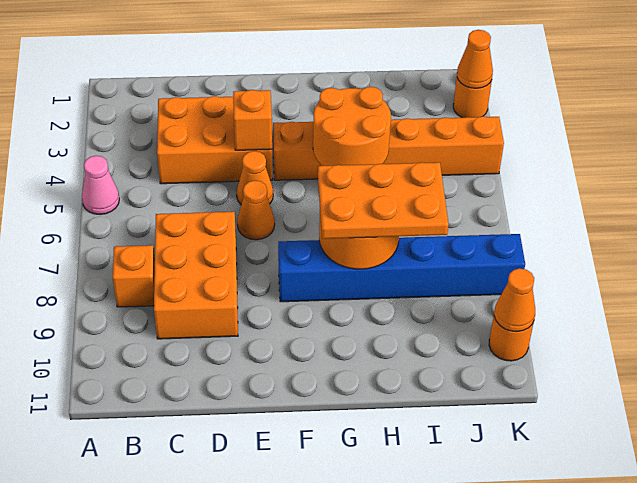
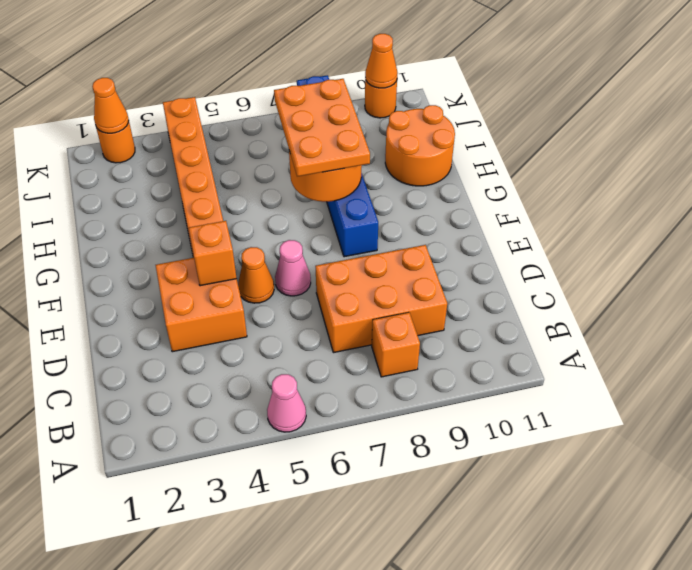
orange brick C3:E4 level 1 -> orange brick D3:E4 level 1
orange cone E6 level 1 -> pink cone E6 level 1
orange round brick G4:H5 level 2 -> orange round brick H10:I11 level 1

